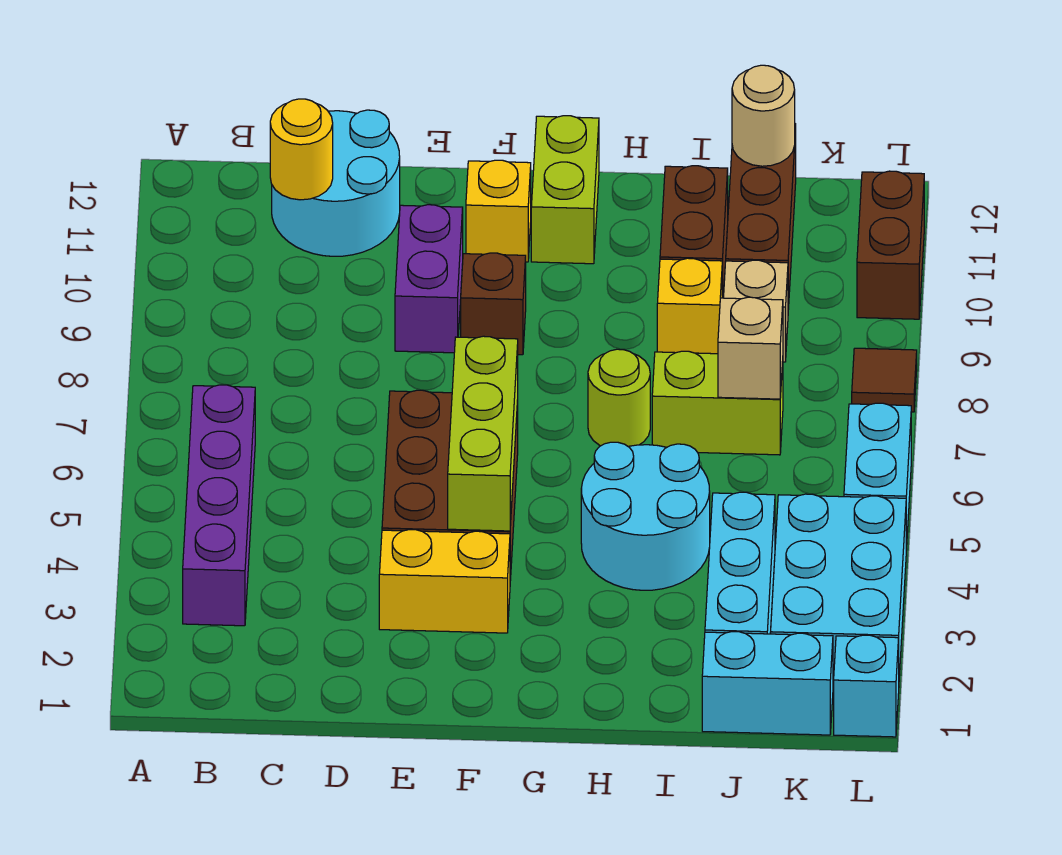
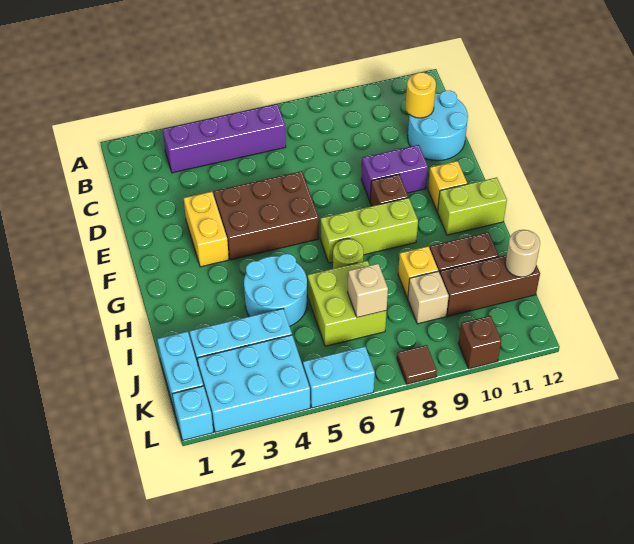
lime brick F4:F6 level 2 -> lime brick G7:G9 level 1
lime brick I7:J7 level 1 -> lime brick I6:J7 level 1
brown brick L10:L11 level 1 -> brown brick L10 level 1

